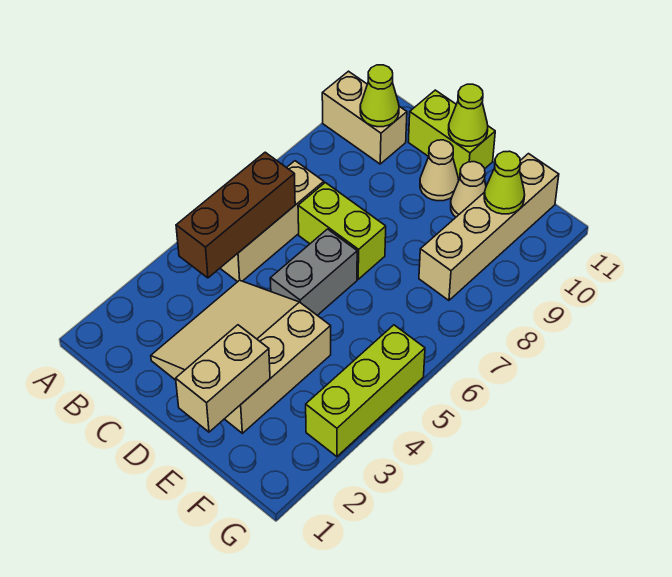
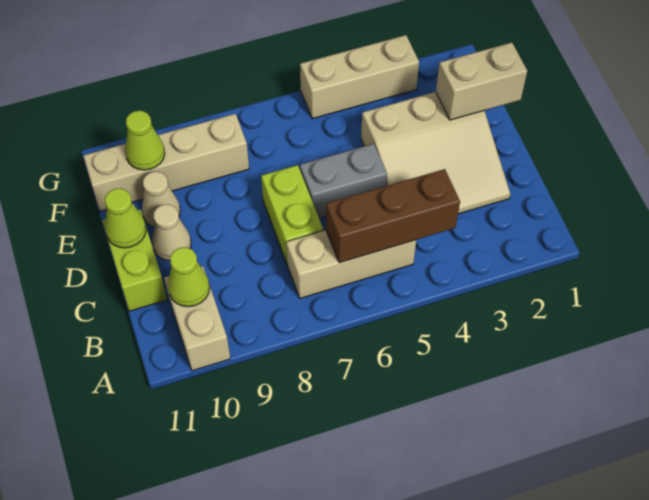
lime brick G3:G5 level 1 -> tan brick G3:G5 level 1

